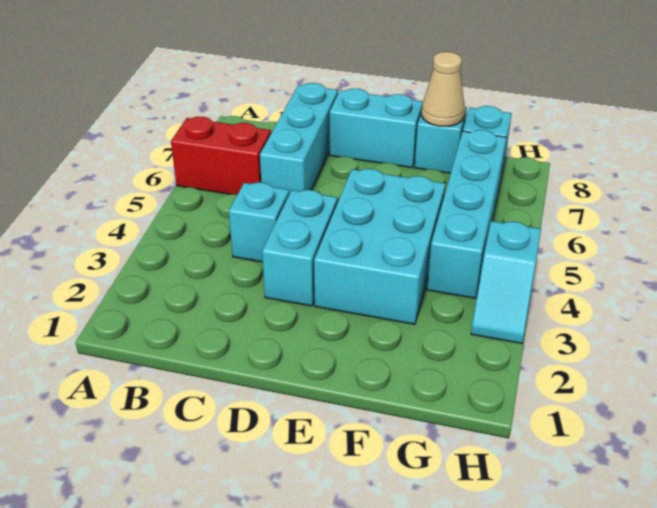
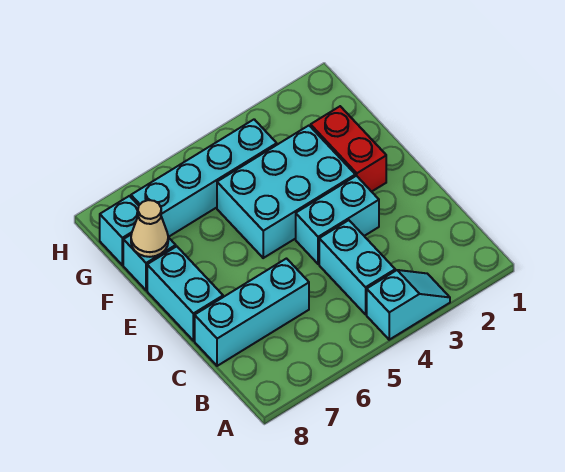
red brick A6:B6 level 1 -> red brick E2:F2 level 1
cyan brick C4 level 1 -> cyan brick B4:C4 level 1
cyan slope H3:H4 level 1 top 4 -> cyan slope A3:A4 level 1 top 4

